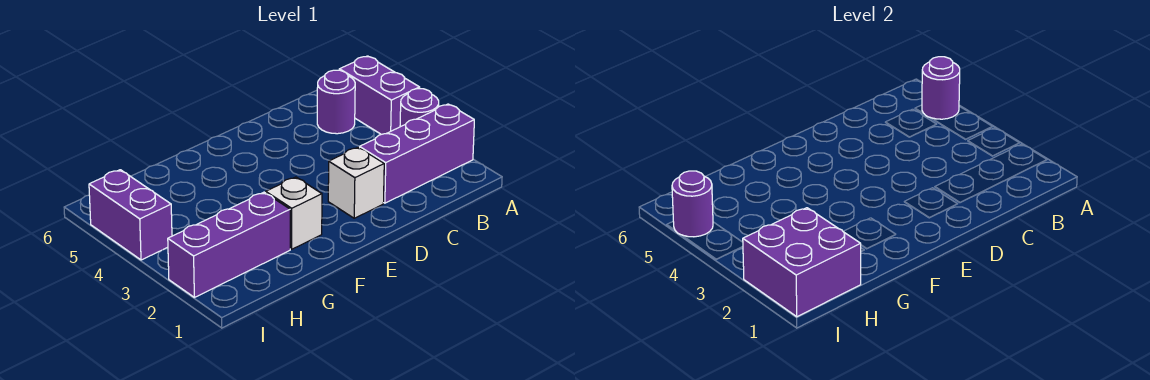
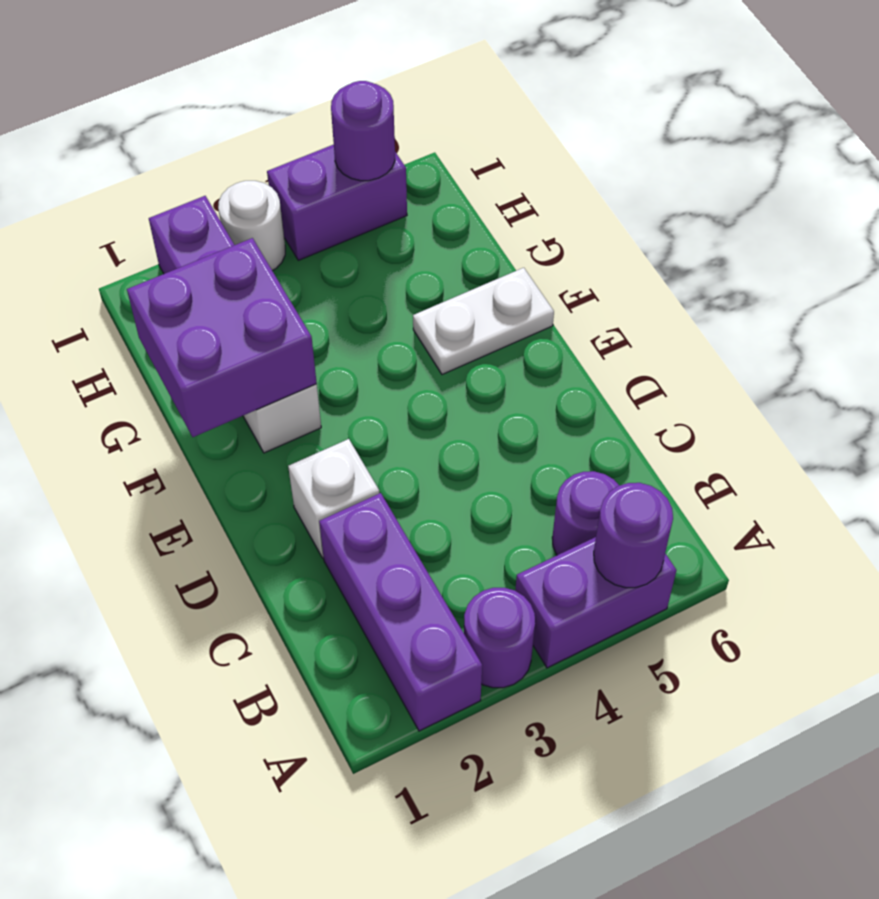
none -> white plate F5:F6 level 1
purple brick H1:I2 level 2 -> purple brick F1:G2 level 2
none -> white round brick I3 level 1

